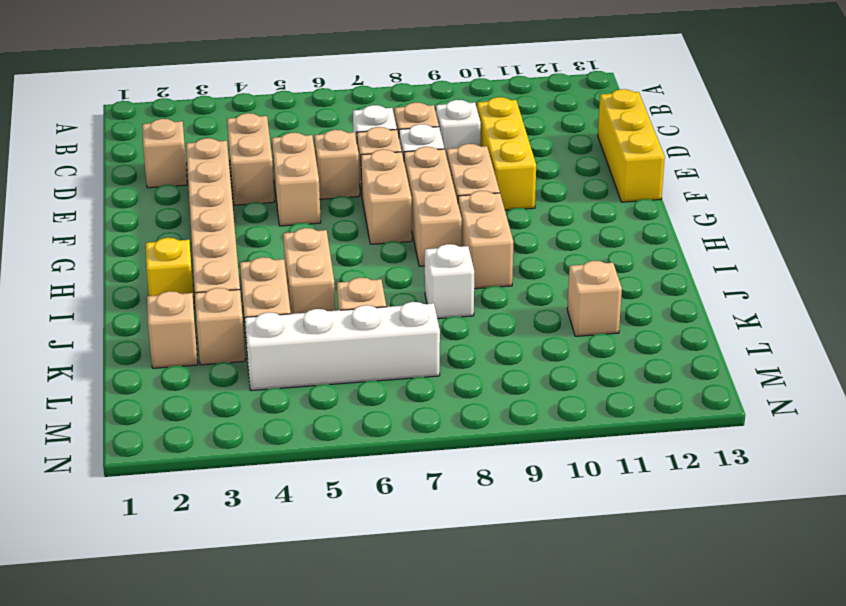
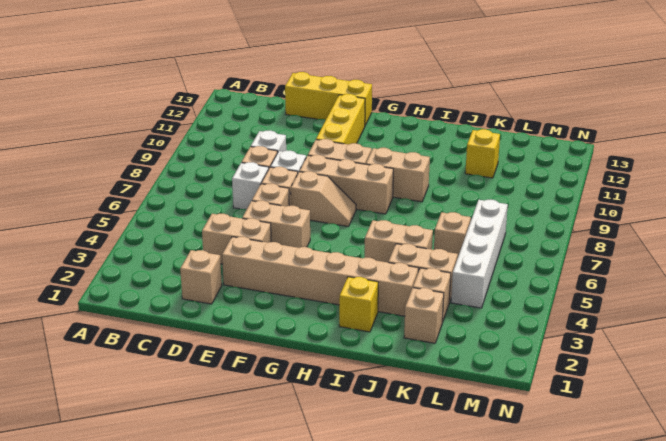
yellow brick D10:F10 level 1 -> yellow brick F10:F12 level 1
tan brick F7:G7 level 1 -> tan slope F7:G7 level 1 top F
white brick J8 level 1 -> none
tan brick K11 level 1 -> yellow brick K11 level 1

